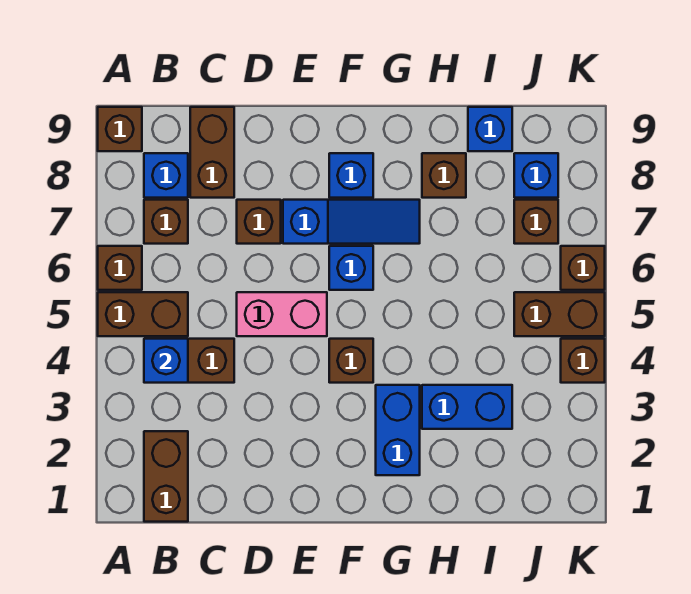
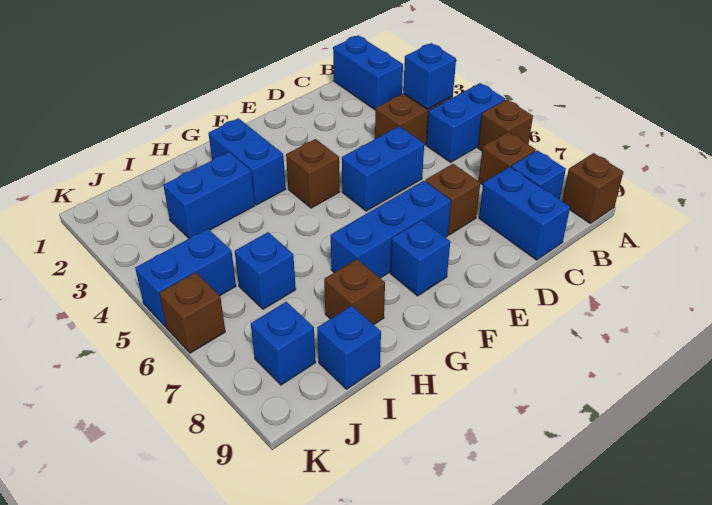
brown brick A5:B5 level 1 -> blue brick A5:B5 level 1
brown brick B1:B2 level 1 -> blue brick B1:B2 level 1
brown brick C8:C9 level 1 -> blue brick C8:C9 level 1
pink brick D5:E5 level 1 -> blue brick D5:E5 level 1
blue slope E7:G7 level 1 top E -> blue brick E7:G7 level 1
blue brick F6 level 1 -> blue brick I6 level 1
brown brick J5:K5 level 1 -> blue brick J5:K5 level 1
brown brick J7 level 1 -> none
brown brick K4 level 1 -> none

